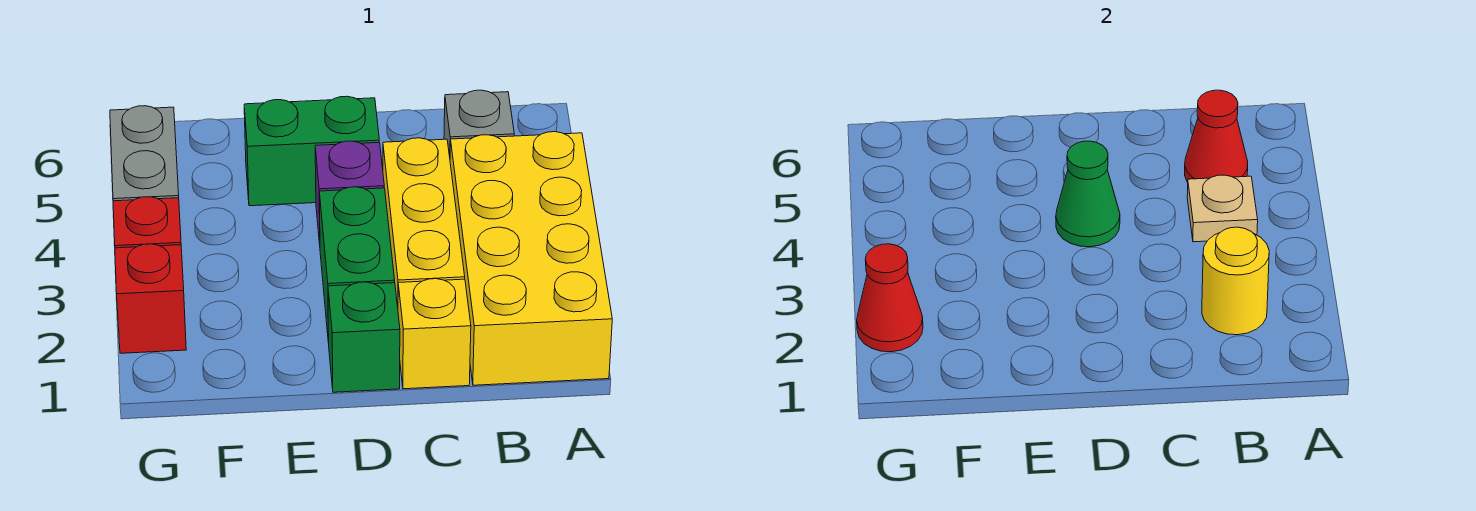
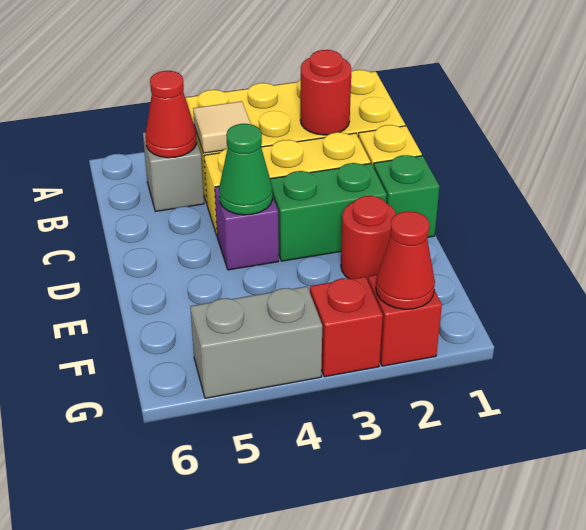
yellow round brick B2 level 2 -> red round brick B2 level 2
tan plate B4 level 2 -> tan tile B4 level 2
green brick D5:E5 level 1 -> none
none -> red round brick E2 level 1

